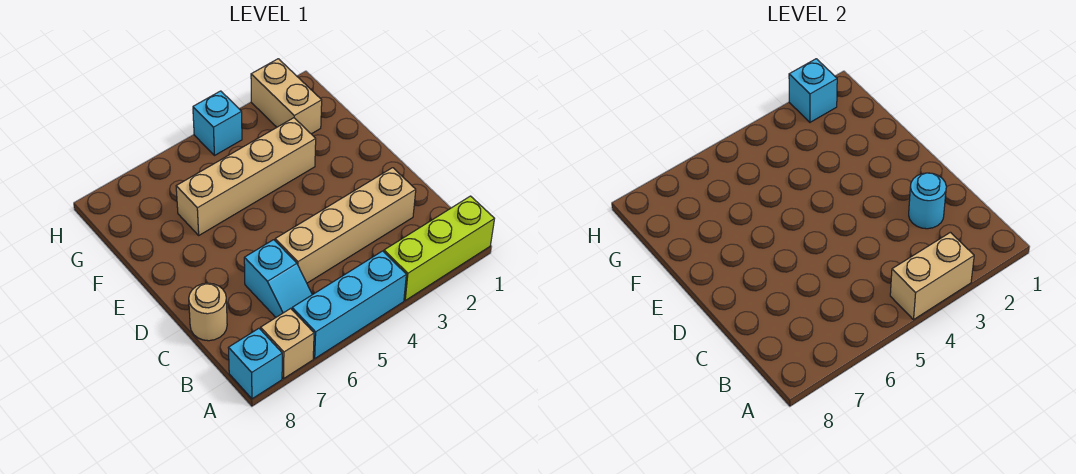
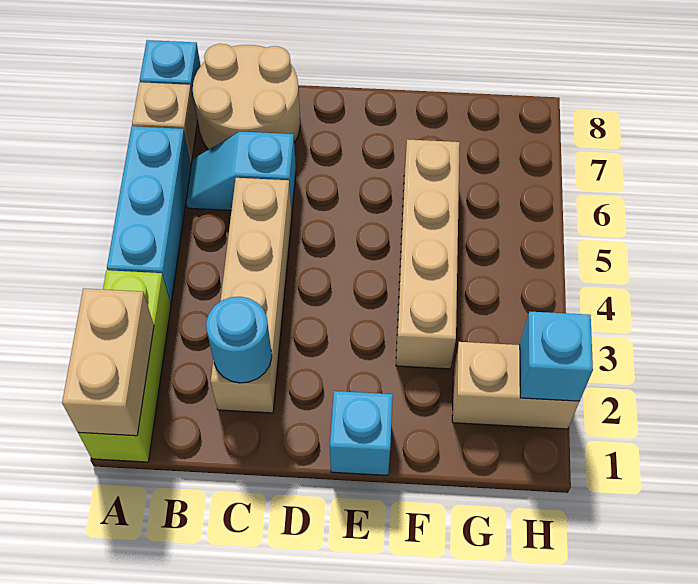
tan brick A3:A4 level 2 -> tan brick A1:A2 level 2
tan round brick C8 level 1 -> tan round brick B7:C8 level 1
cyan brick H4 level 1 -> cyan brick E1 level 1

